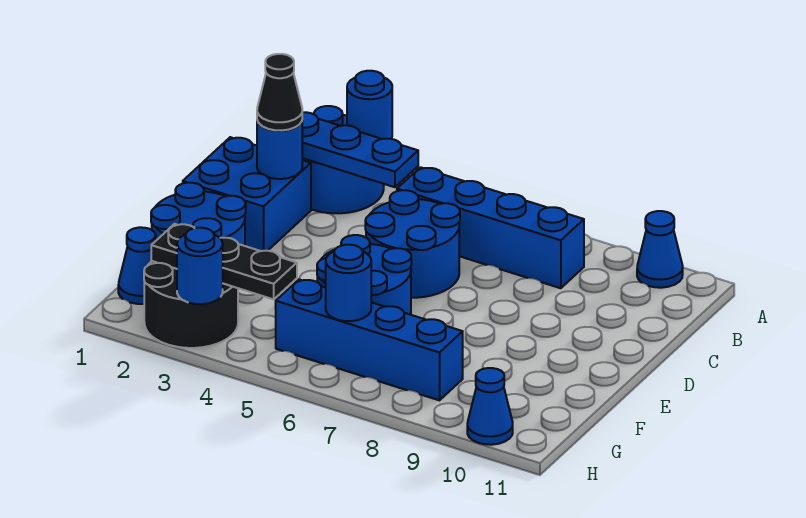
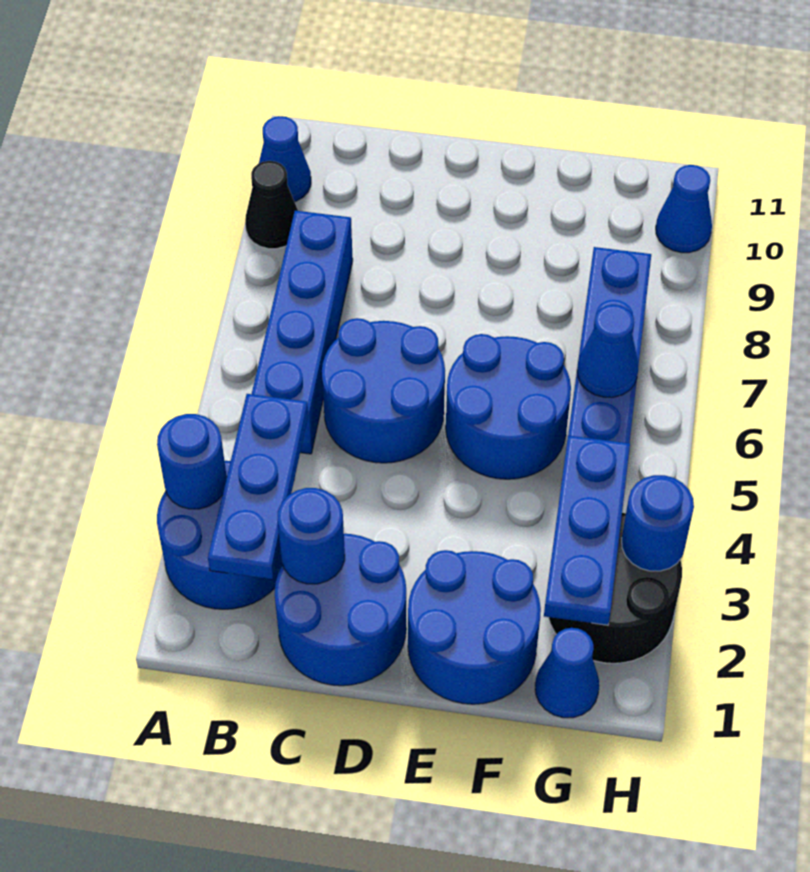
blue brick C1:D2 level 1 -> blue round brick C1:D2 level 1
black cone C2 level 3 -> black cone A9 level 1
black plate G2:G4 level 2 -> blue plate G2:G4 level 2
blue round brick G6 level 2 -> blue cone G6 level 2

